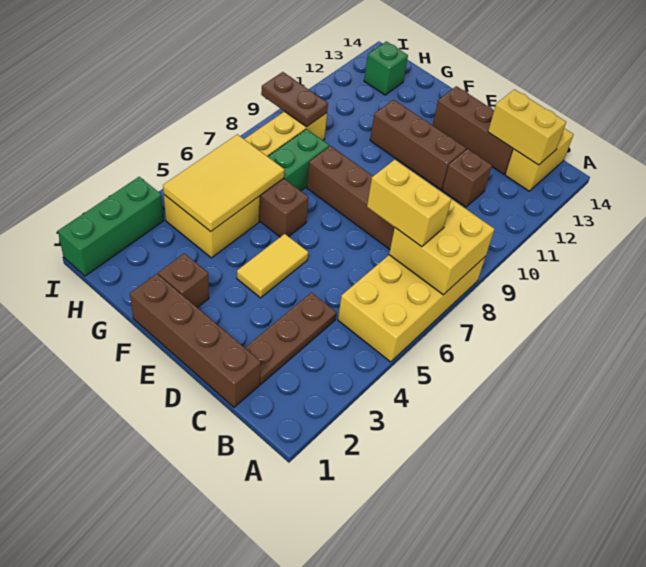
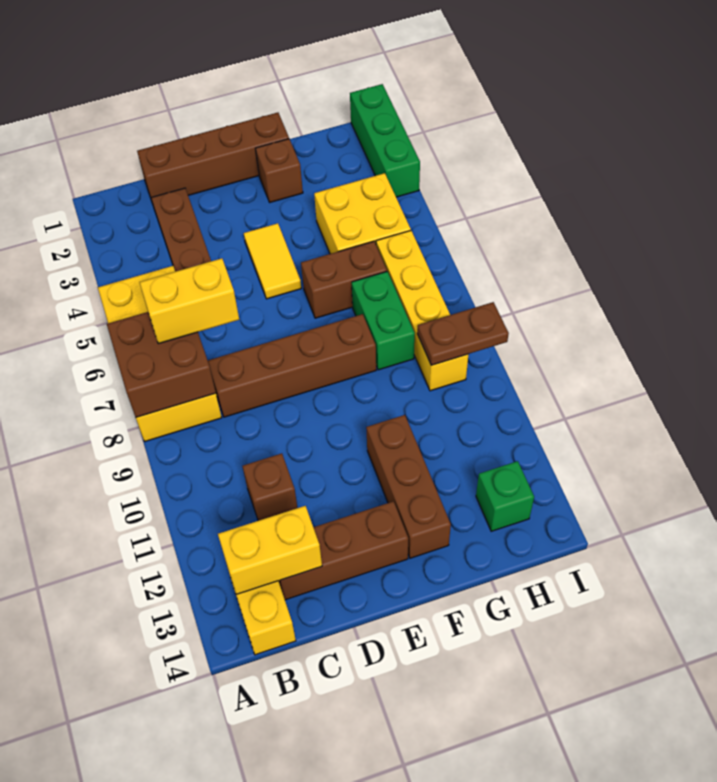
yellow brick A7:B8 level 2 -> brown brick A7:B8 level 2
brown brick D11:F11 level 1 -> brown brick F11:F13 level 1
yellow tile G4:H6 level 2 -> none

